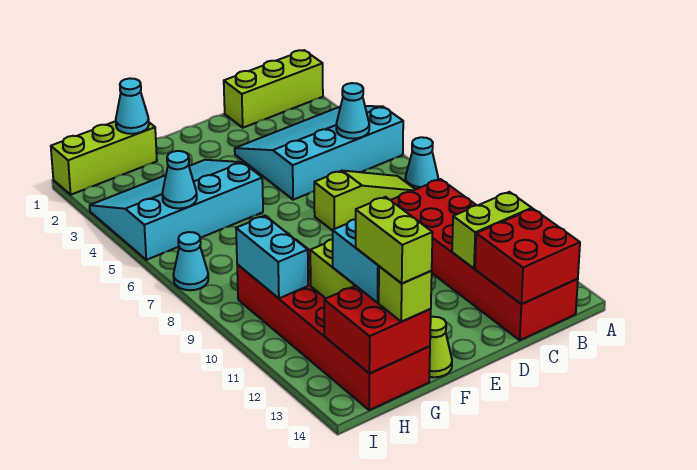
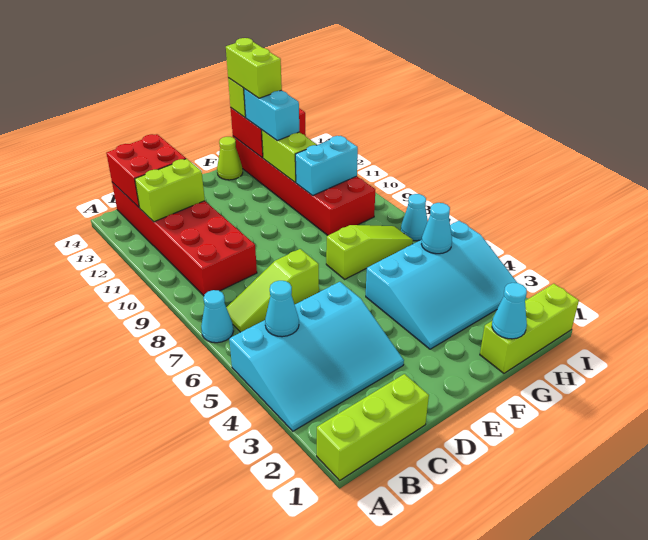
none -> lime slope F7:H7 level 1 top F
cyan brick H9:H10 level 2 -> cyan brick G10:H10 level 2

